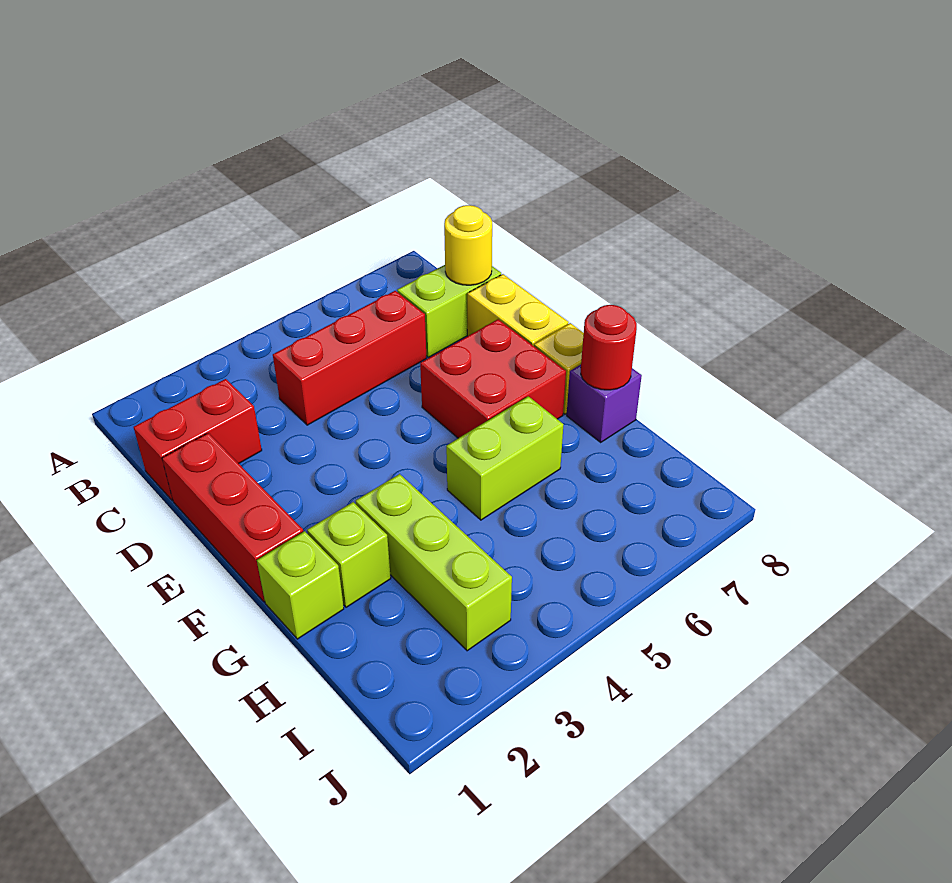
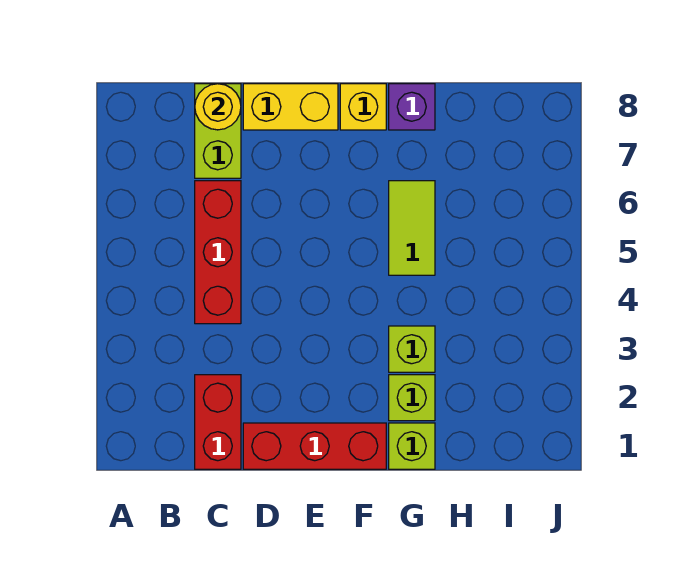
red brick E6:F7 level 1 -> none
lime brick G3:I3 level 1 -> lime brick G3 level 1
lime brick G5:G6 level 1 -> lime tile G5:G6 level 1
red round brick G8 level 2 -> none

